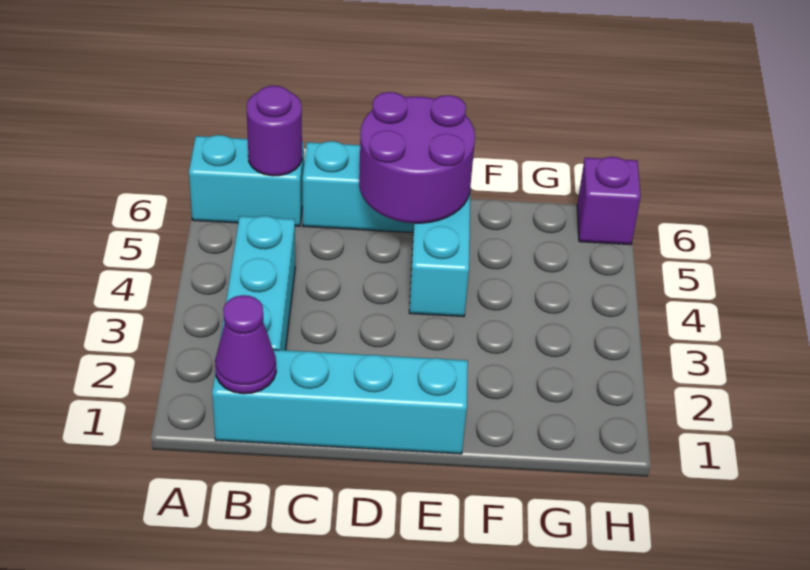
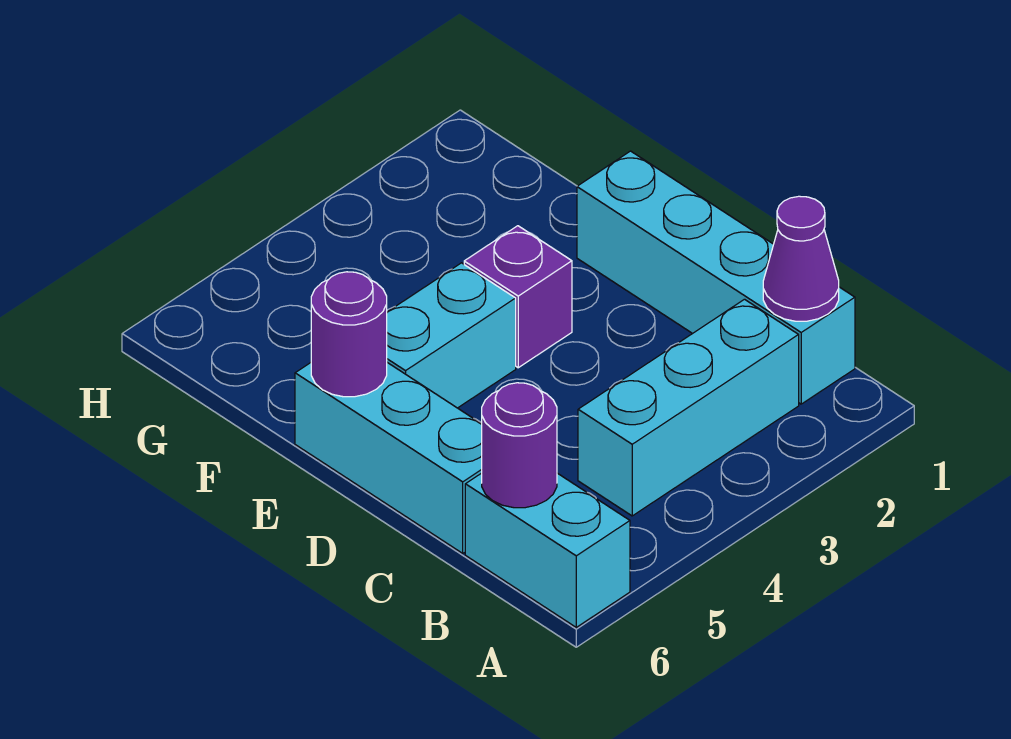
purple round brick D5:E6 level 2 -> purple round brick E6 level 2
purple brick H6 level 1 -> purple brick E3 level 1

